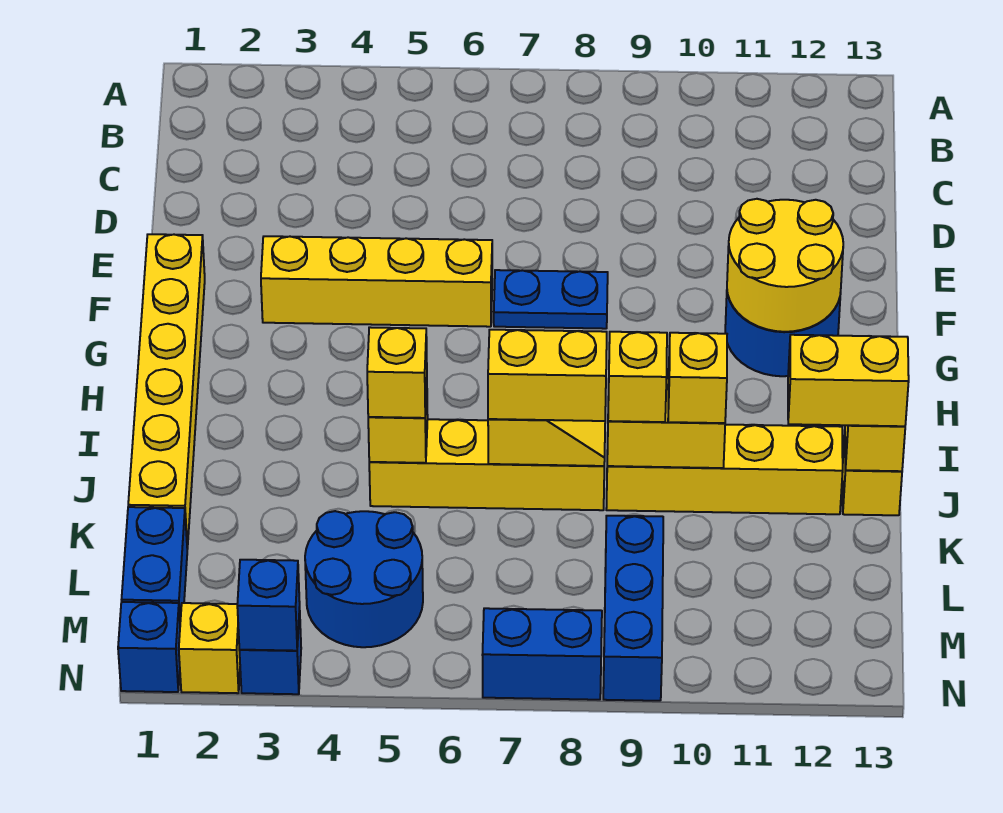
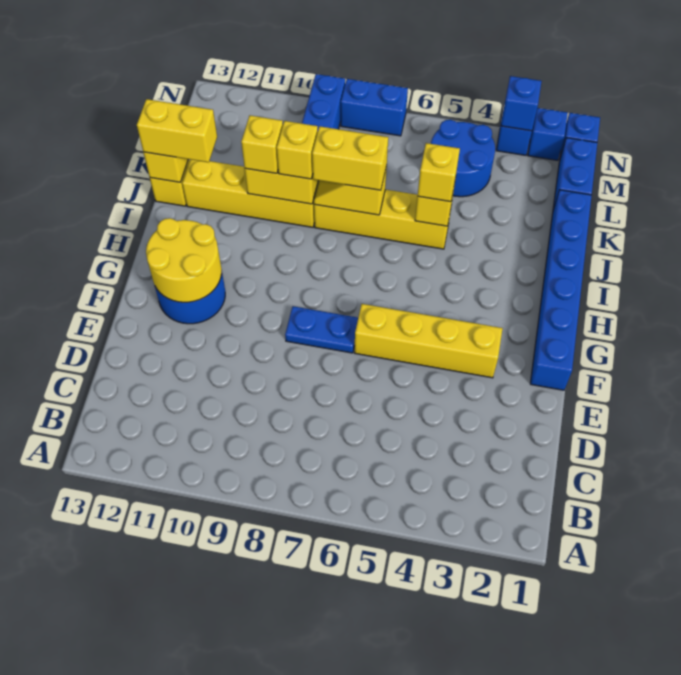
yellow brick F1:K1 level 1 -> blue brick F1:K1 level 1
yellow brick N2 level 1 -> blue brick N2 level 1

